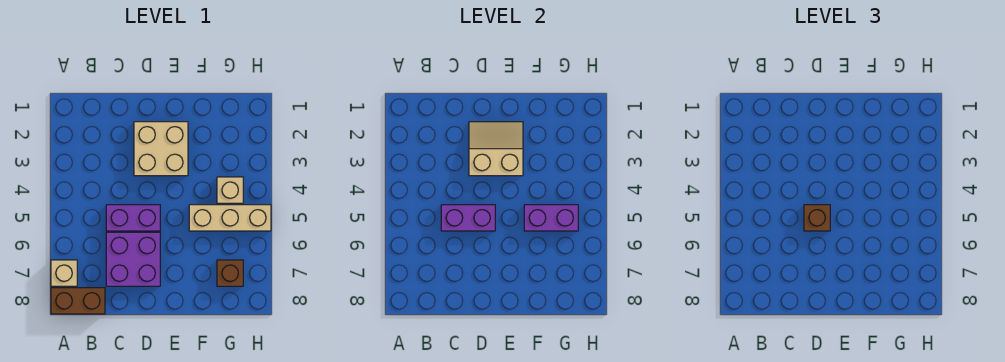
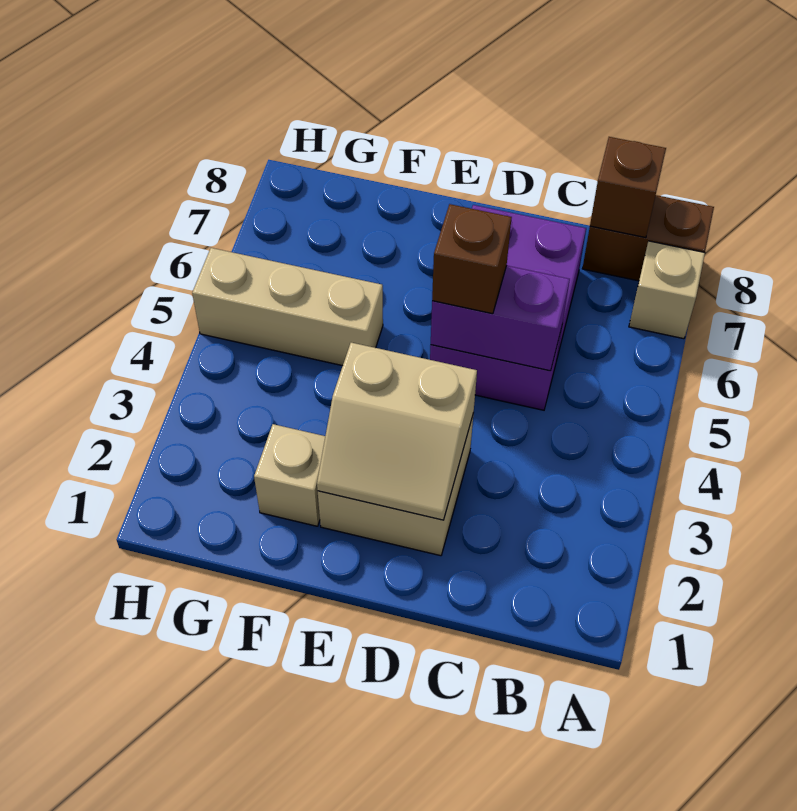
purple brick F5:G5 level 2 -> none
tan brick G4 level 1 -> tan brick F2 level 1
brown brick G7 level 1 -> brown brick B8 level 2

